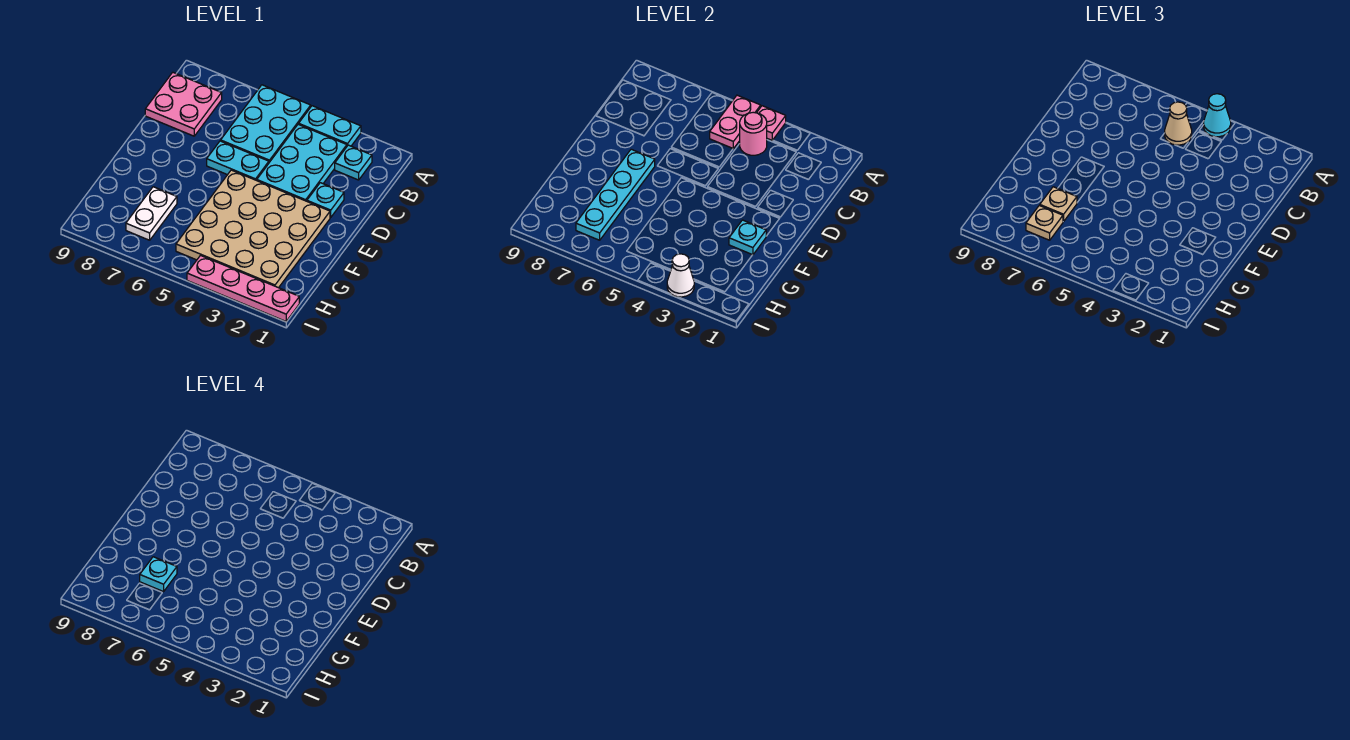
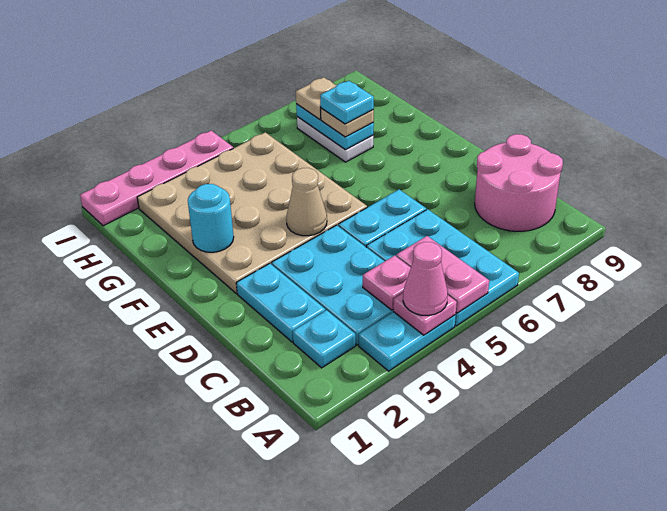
cyan cone A4 level 3 -> pink cone A4 level 3
pink round brick B4 level 2 -> pink plate B4 level 2
tan cone B5 level 3 -> tan cone E4 level 2
pink plate B8:C9 level 1 -> pink round brick B8:C9 level 1
cyan plate D2 level 1 -> cyan plate C2:D2 level 1
cyan plate E7:H7 level 2 -> cyan plate G7:H7 level 2
cyan plate F2 level 2 -> cyan round brick F2 level 2
white cone I3 level 2 -> none

